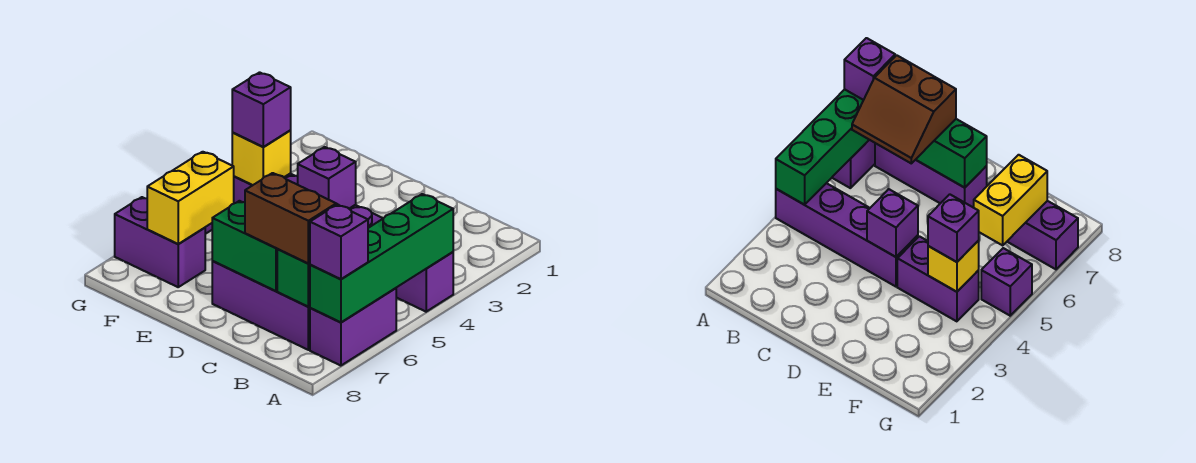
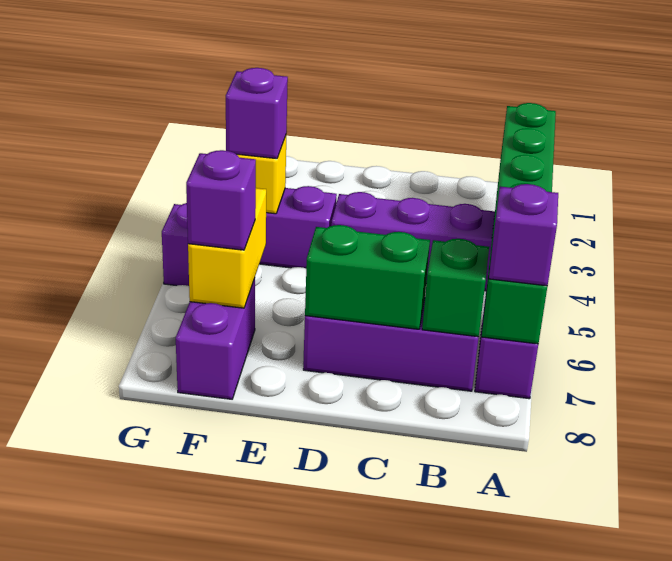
green brick A4:A7 level 2 -> green brick A2:A7 level 2
brown slope B6:C7 level 3 top 7 -> none
purple brick D4 level 2 -> purple brick F7 level 3
purple brick F7:G7 level 1 -> purple brick F7:F8 level 1

